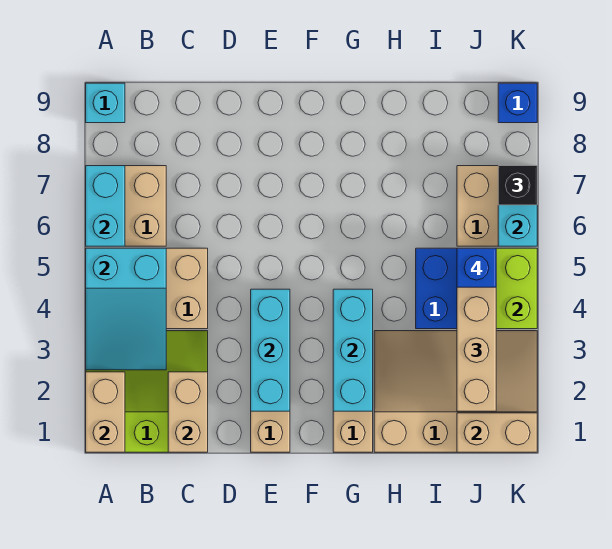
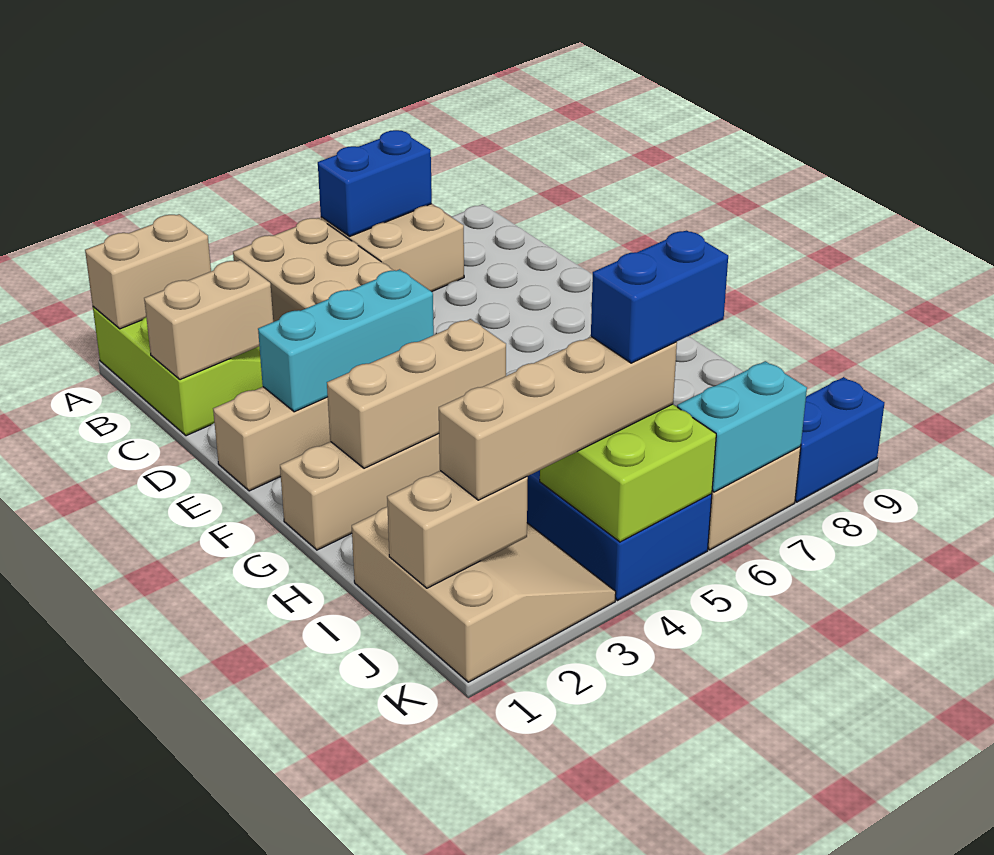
cyan slope A3:B5 level 2 top 5 -> none
cyan brick A6:A7 level 2 -> blue brick A6:A7 level 2
cyan brick A9 level 1 -> none
cyan brick G2:G4 level 2 -> tan brick G2:G4 level 2
tan slope H1:K3 level 1 top 1 -> tan slope I1:K3 level 1 top 1
tan brick J1:K1 level 2 -> tan brick J1:J2 level 2
blue brick J5 level 4 -> blue brick J5:J6 level 4
black brick K7 level 3 -> none
blue brick K9 level 1 -> blue brick K8:K9 level 1

